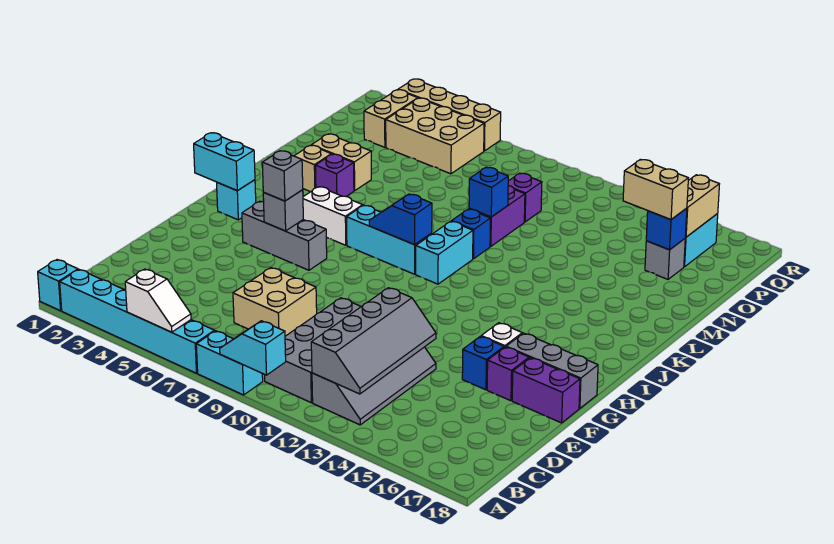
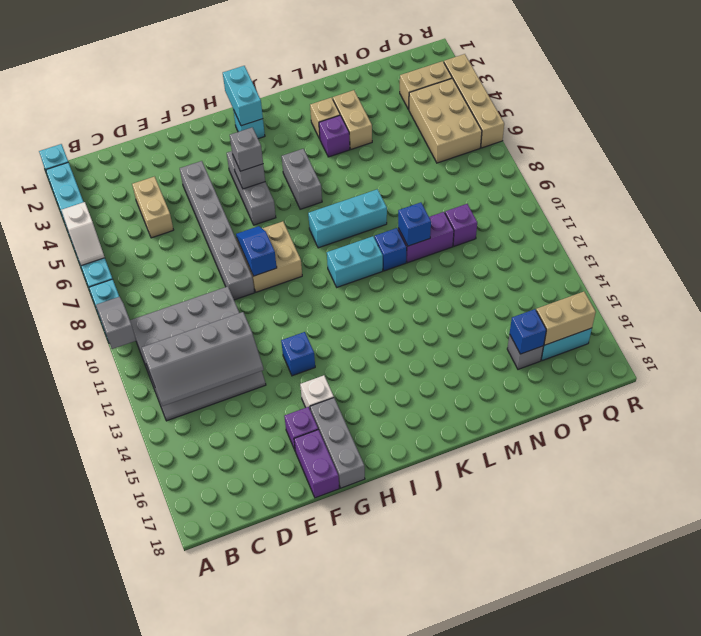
cyan slope A9:A10 level 2 top 10 -> grey slope A9:A10 level 2 top 10
tan brick D7:E8 level 1 -> tan brick G8:H9 level 1
none -> grey brick F4:F9 level 1
blue brick F15 level 1 -> blue brick G13 level 1
white brick J5:J6 level 1 -> grey brick J5:J6 level 1
cyan brick J7:J9 level 1 -> cyan brick J8:L8 level 1
blue slope J8:J9 level 2 top 9 -> blue slope G8:G9 level 2 top 9
tan brick O15:O16 level 3 -> tan brick D4:D5 level 1

